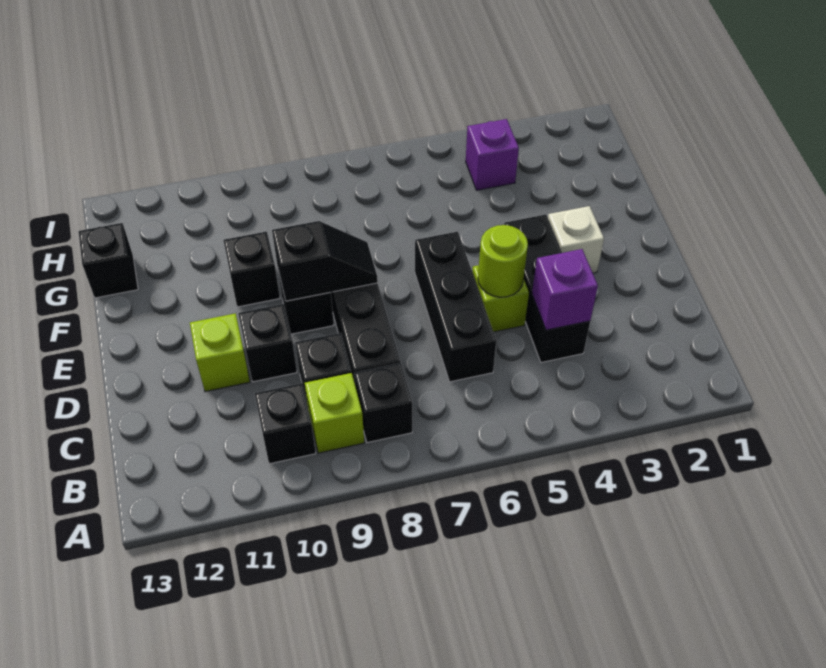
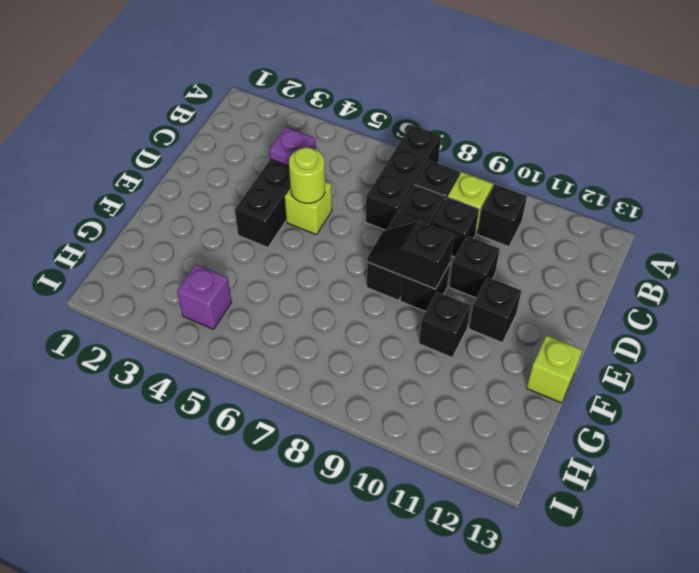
purple brick C4 level 2 -> purple plate C4 level 2
black brick C6:E6 level 1 -> black brick A7:C7 level 1
lime brick D11 level 1 -> lime brick F13 level 1
white brick E3 level 1 -> none
black brick G13 level 1 -> black brick E11 level 1

